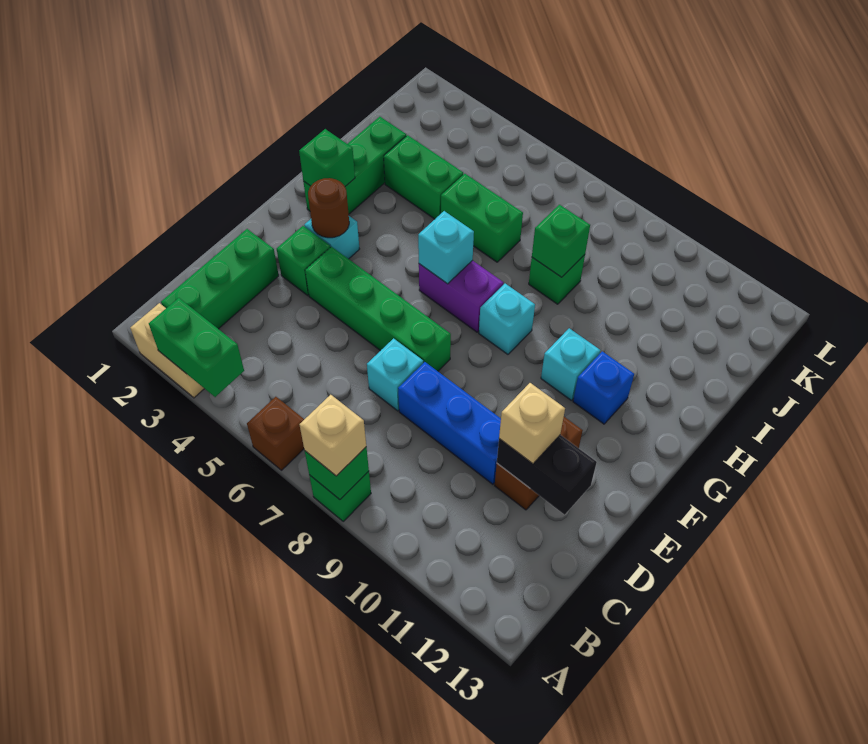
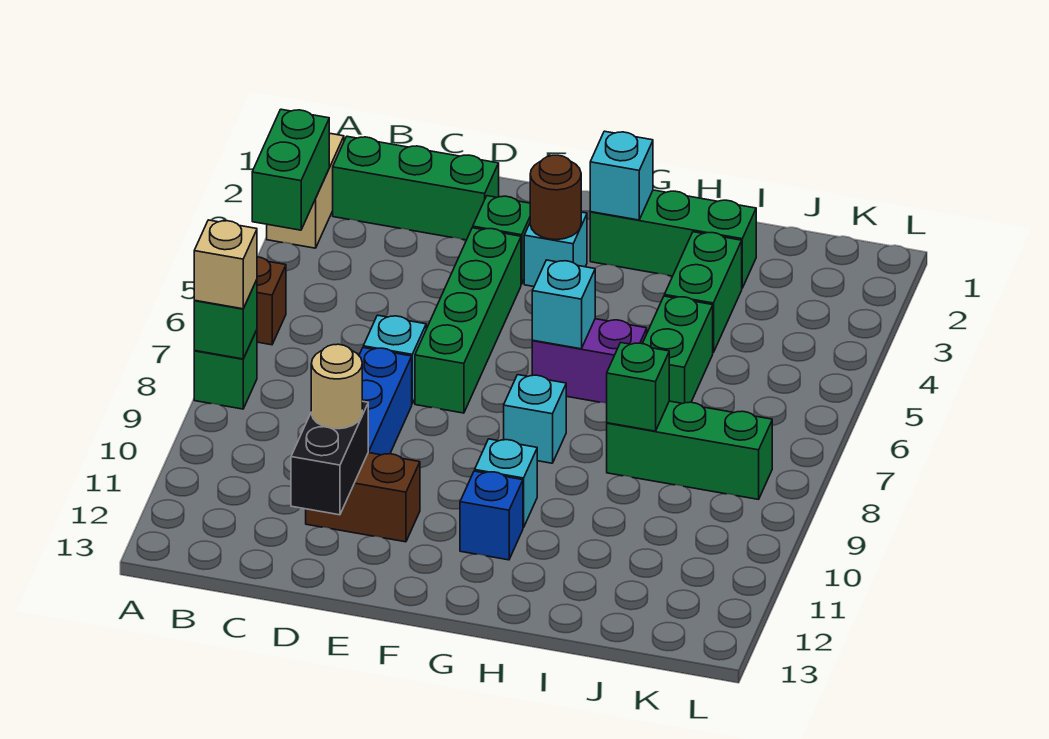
tan brick D11 level 3 -> tan round brick D11 level 3
green brick G2 level 2 -> cyan brick G2 level 2
purple brick G6:G7 level 1 -> purple brick G6:H6 level 1
green brick I8 level 1 -> green brick I8:K8 level 1

